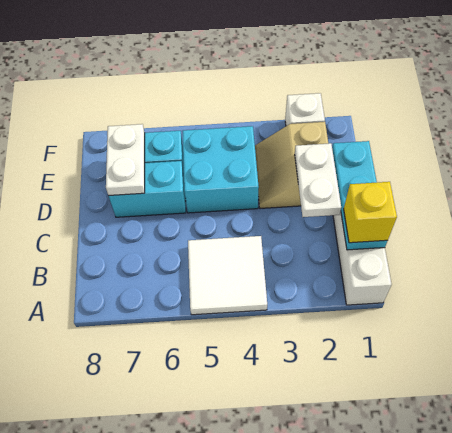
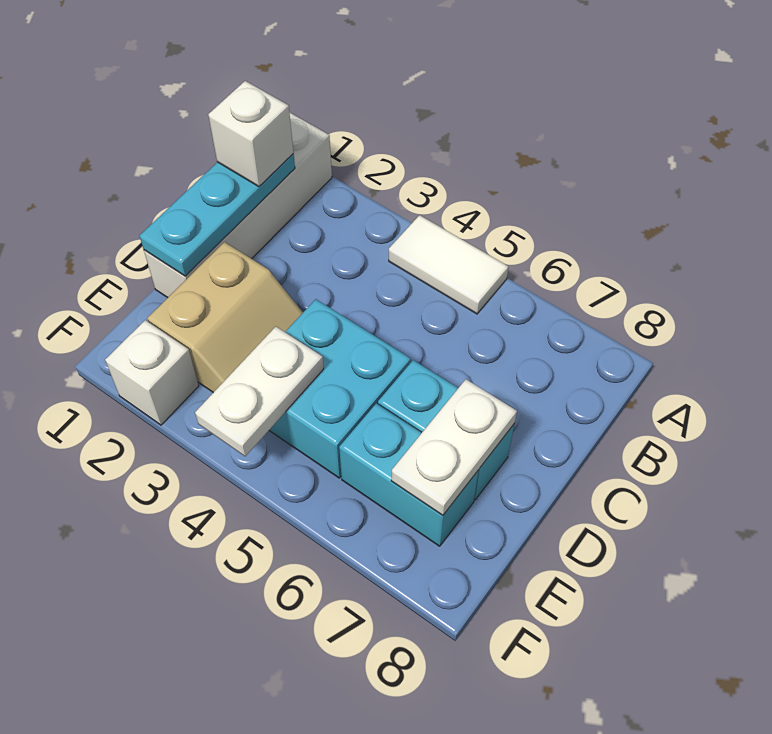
white tile A4:B5 level 1 -> white tile A4:A5 level 1
yellow brick B1 level 3 -> white brick B1 level 3
white plate C2:D2 level 2 -> white plate E4:F4 level 2

